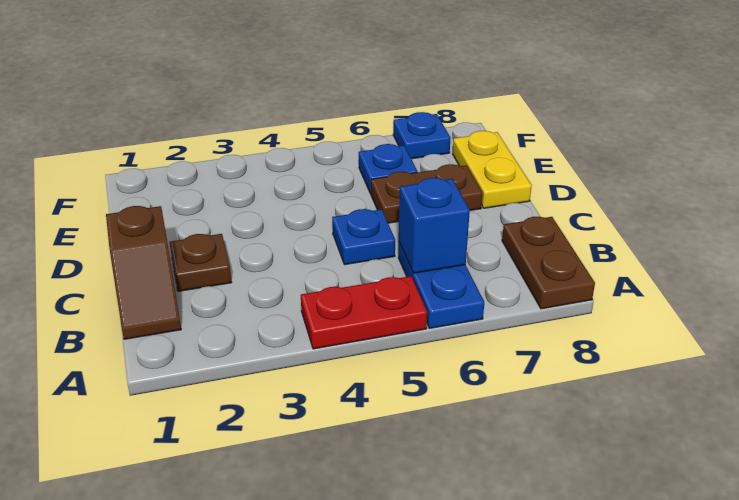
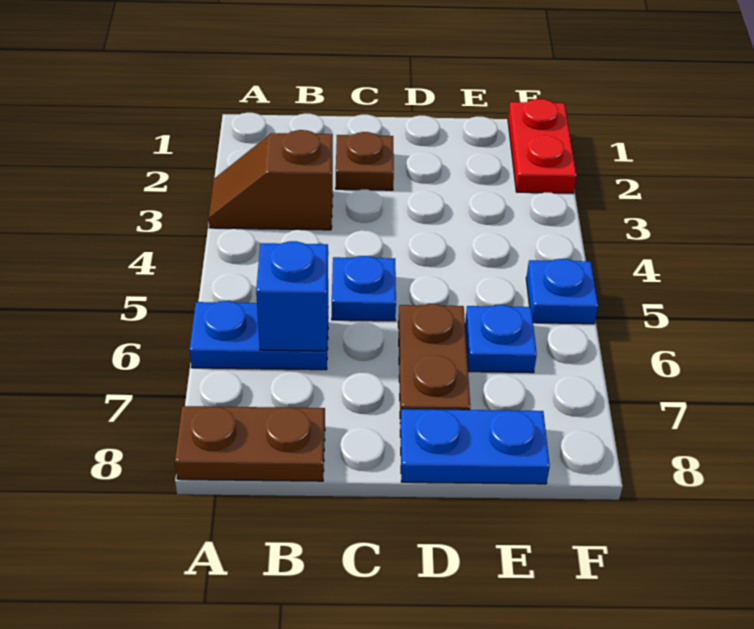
red plate A4:A5 level 1 -> red plate F1:F2 level 1
brown slope B1:C1 level 1 top C -> brown slope A3:B3 level 1 top B
yellow plate D8:E8 level 1 -> blue plate D8:E8 level 1
blue plate F7 level 1 -> blue plate F5 level 1

